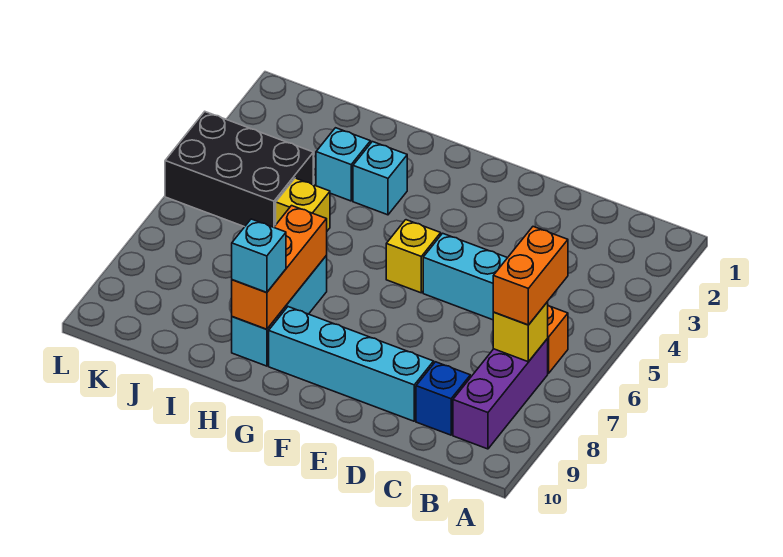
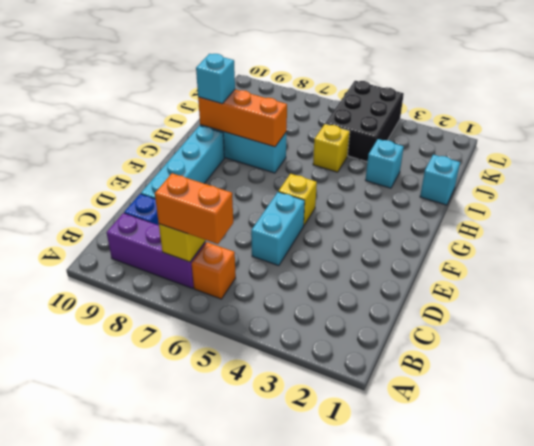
cyan brick H3 level 1 -> cyan brick I1 level 1

